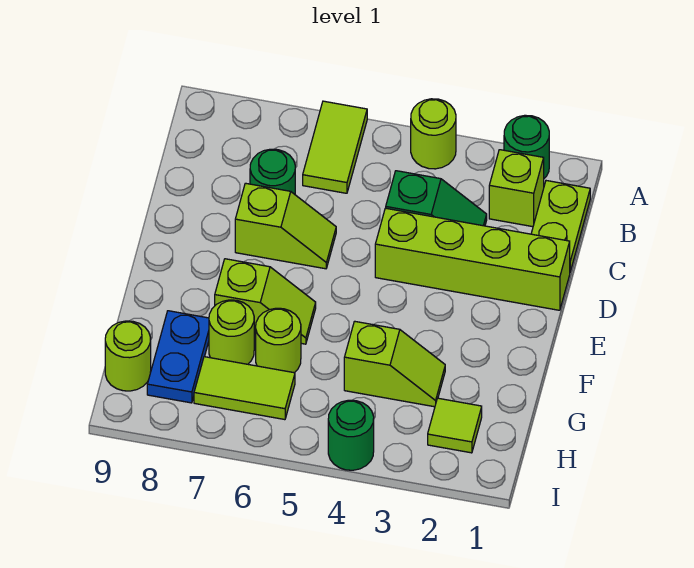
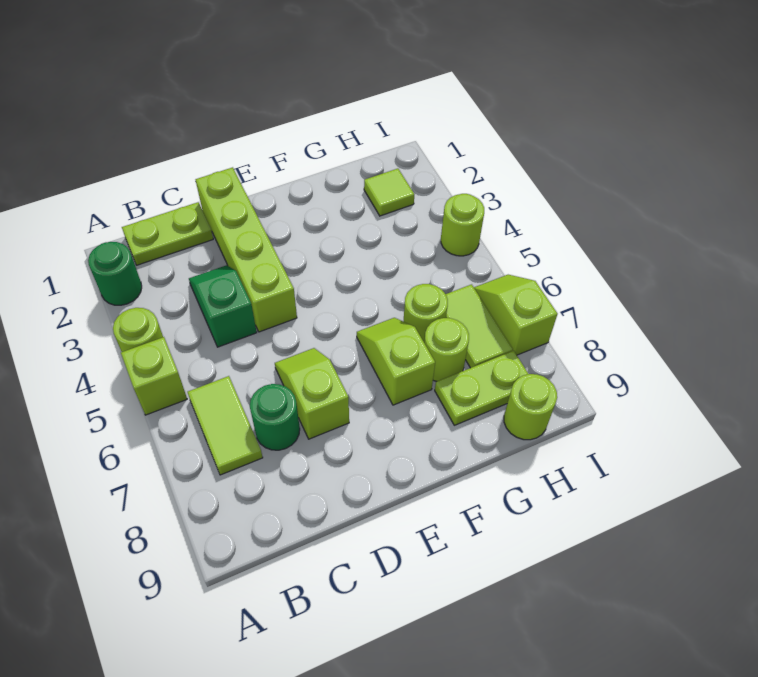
lime tile A6:B6 level 1 -> lime tile B6:B7 level 1
lime brick B2 level 1 -> lime brick A5 level 1
lime slope G3:G4 level 1 top 4 -> lime slope I6:I7 level 1 top 7
blue plate G8:H8 level 1 -> lime plate G8:H8 level 1
green round brick I4 level 1 -> lime round brick I4 level 1

